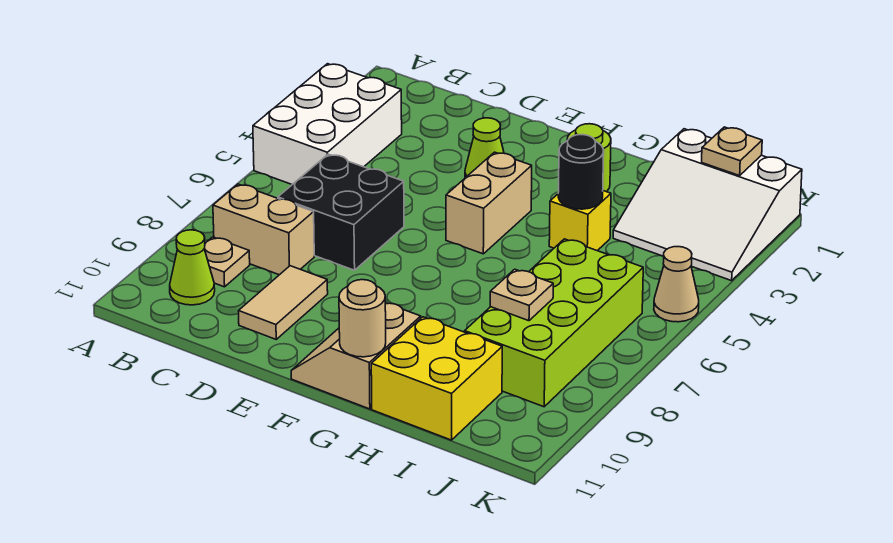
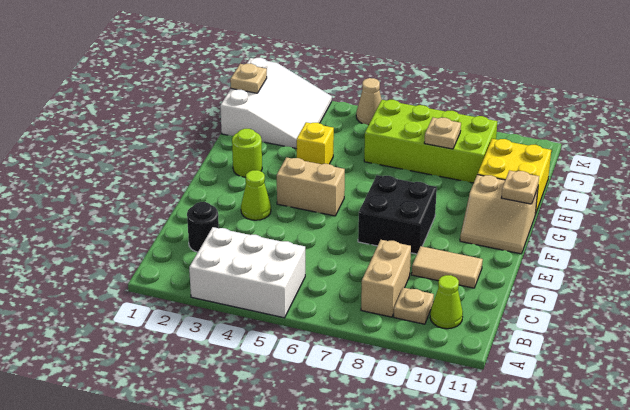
black brick C6:D7 level 1 -> black brick E7:F8 level 1
tan round brick G11 level 2 -> tan plate G11 level 2
black round brick H4 level 2 -> black round brick C2 level 1

